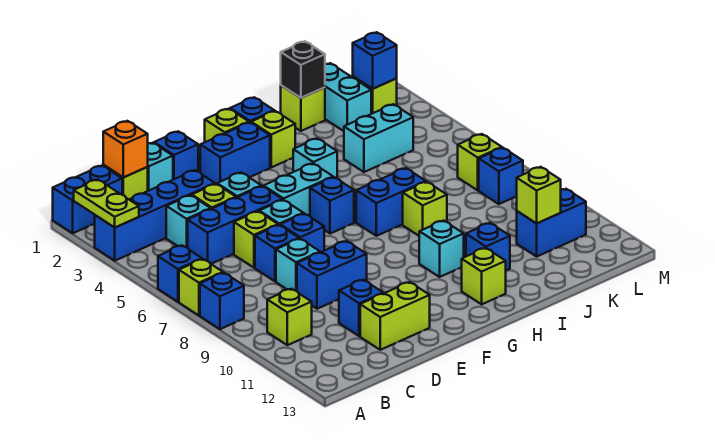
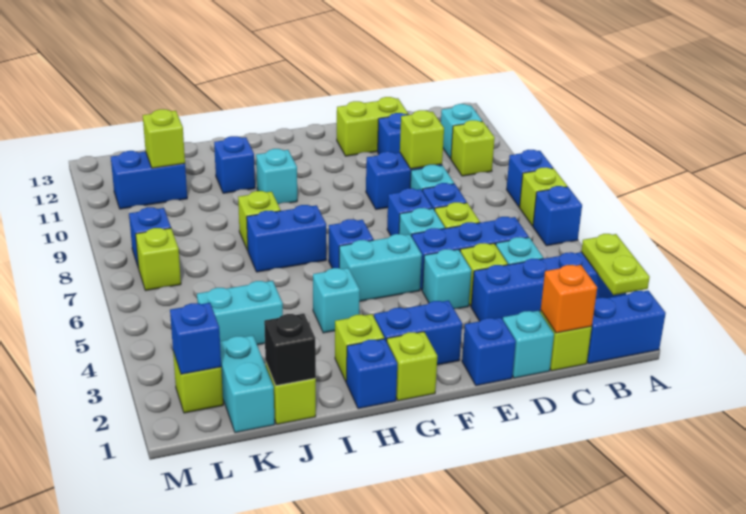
none -> cyan brick B11 level 1
lime brick H12 level 1 -> lime brick D9 level 2

